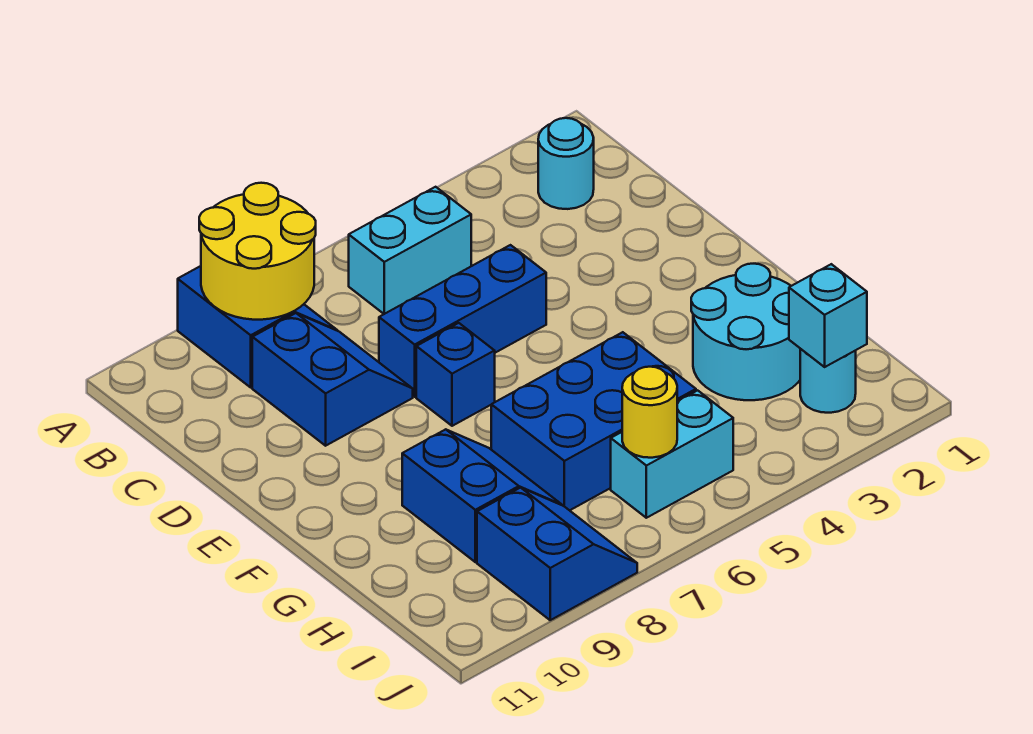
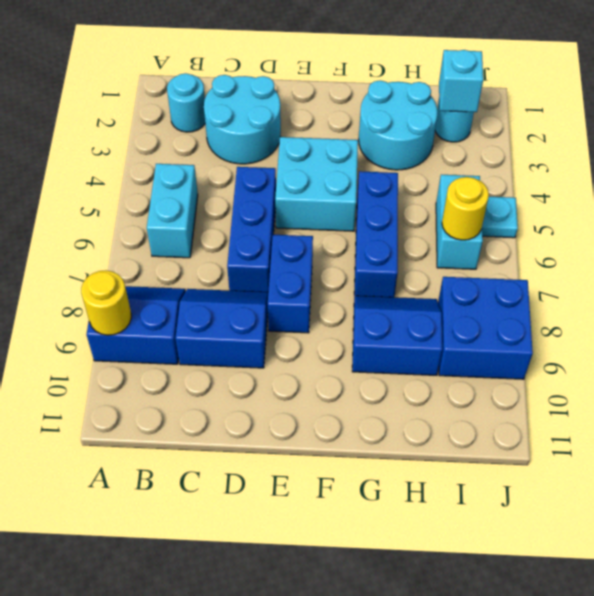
yellow round brick A8:B9 level 2 -> yellow round brick A9 level 2
none -> cyan round brick C2:D3 level 1
none -> cyan brick E4:F5 level 1
blue brick E7 level 1 -> blue brick E7:E8 level 1
blue brick G5:H7 level 1 -> blue brick G5:G7 level 1
blue slope I8:J9 level 1 top 9 -> blue brick I8:J9 level 1
none -> cyan plate J5 level 1

